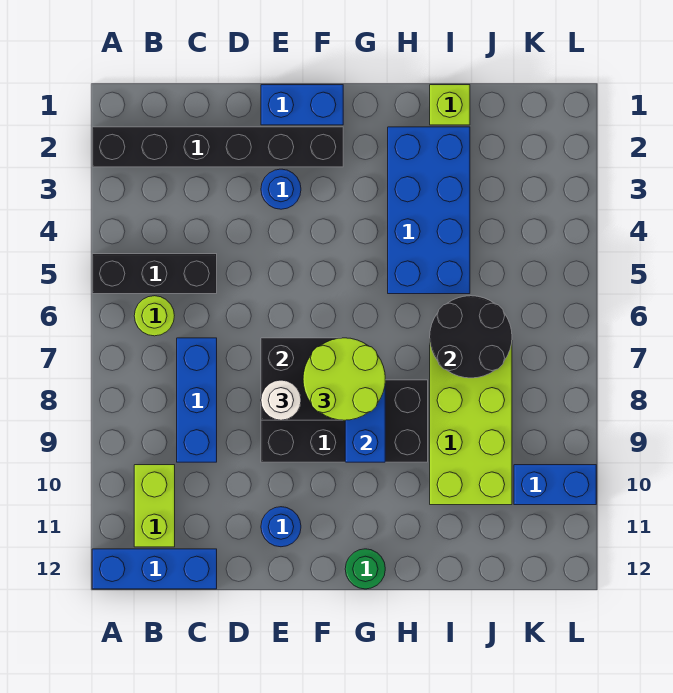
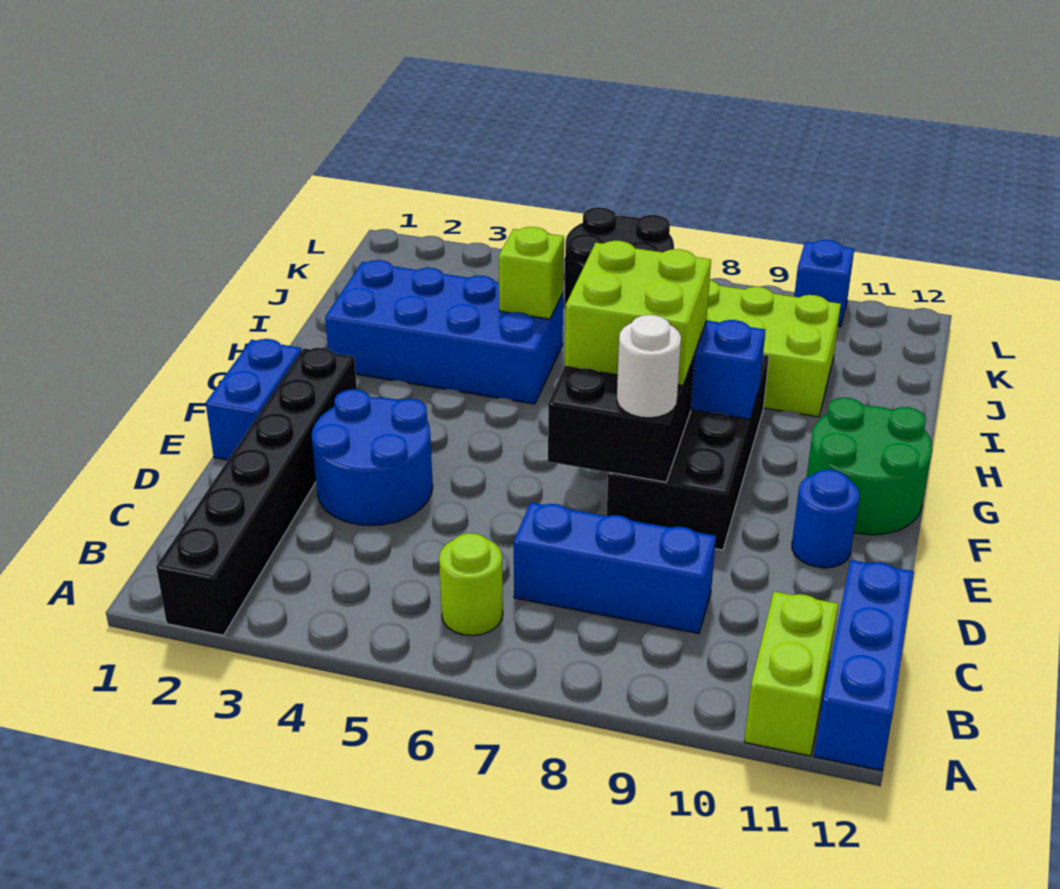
black brick A5:C5 level 1 -> none
lime brick B10:B11 level 1 -> lime brick A11:B11 level 1
blue round brick E3 level 1 -> blue round brick D3:E4 level 1
lime round brick F7:G8 level 3 -> lime brick F7:G8 level 3
green round brick G12 level 1 -> green round brick F11:G12 level 1
lime brick I1 level 1 -> lime brick I5 level 2
blue brick K10:L10 level 1 -> blue brick L10 level 1

